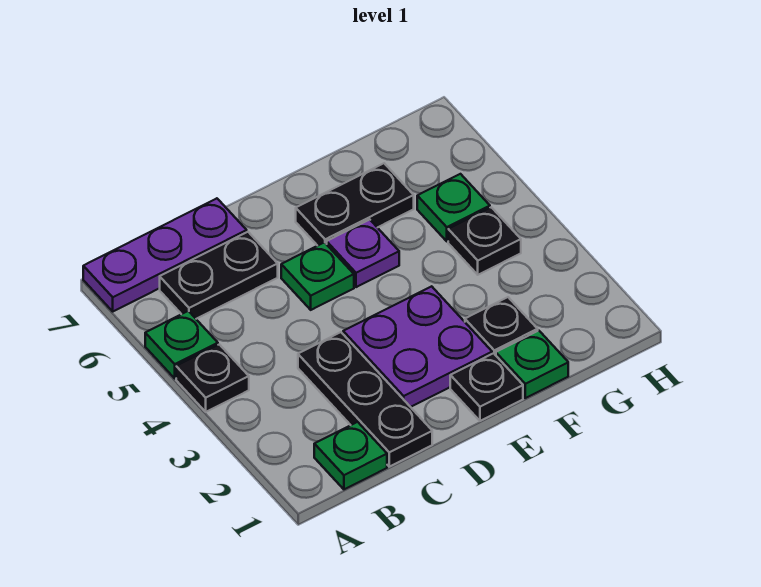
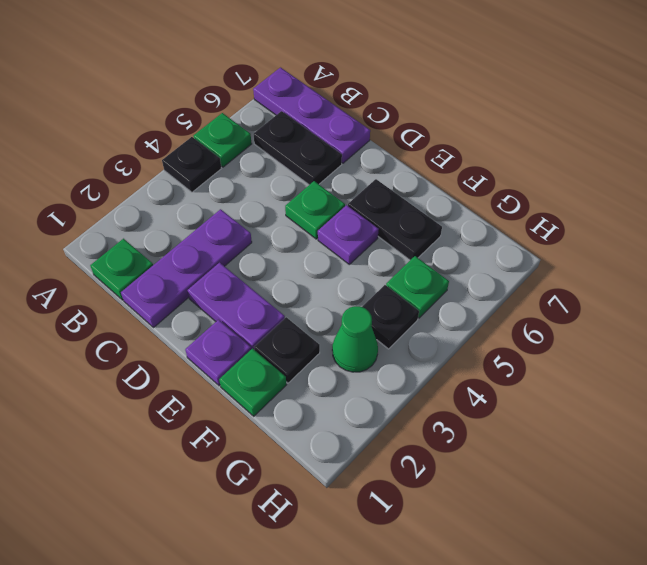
black plate C1:C3 level 1 -> purple plate C1:C3 level 1
purple plate D2:E3 level 1 -> purple plate D2:E2 level 1
black plate E1 level 1 -> purple plate E1 level 1
none -> green cone G3 level 1

